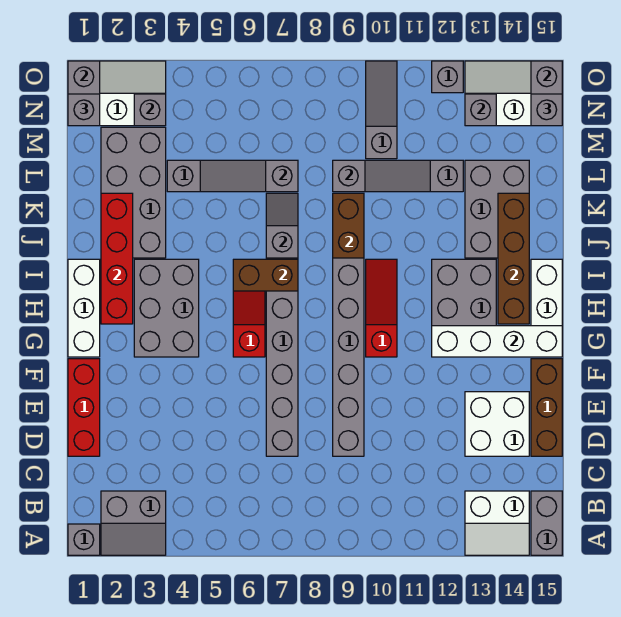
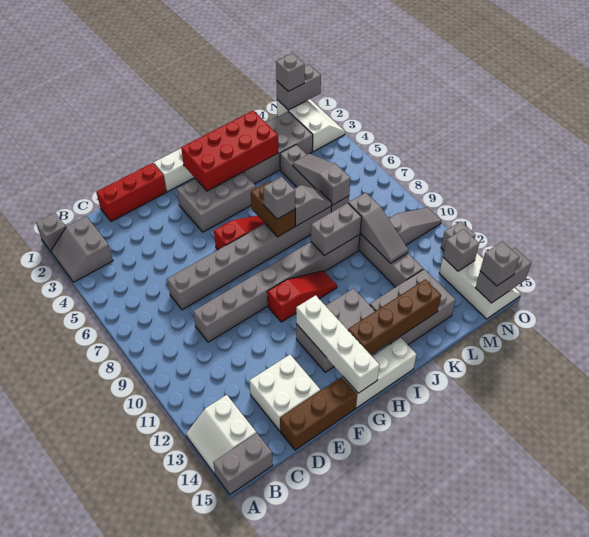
red brick H2:K2 level 2 -> red brick H2:K3 level 2
brown brick J9:K9 level 2 -> grey brick J9:K9 level 2
grey brick N3 level 2 -> grey brick I7 level 3

